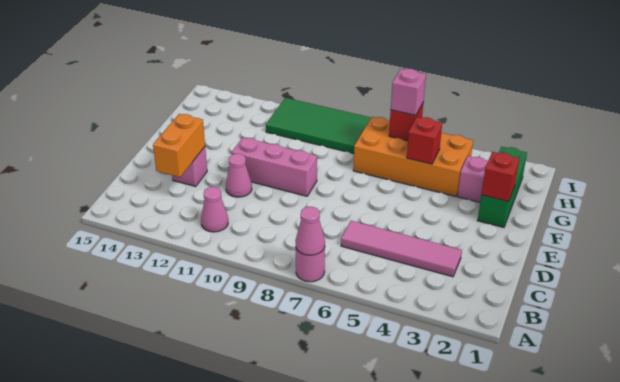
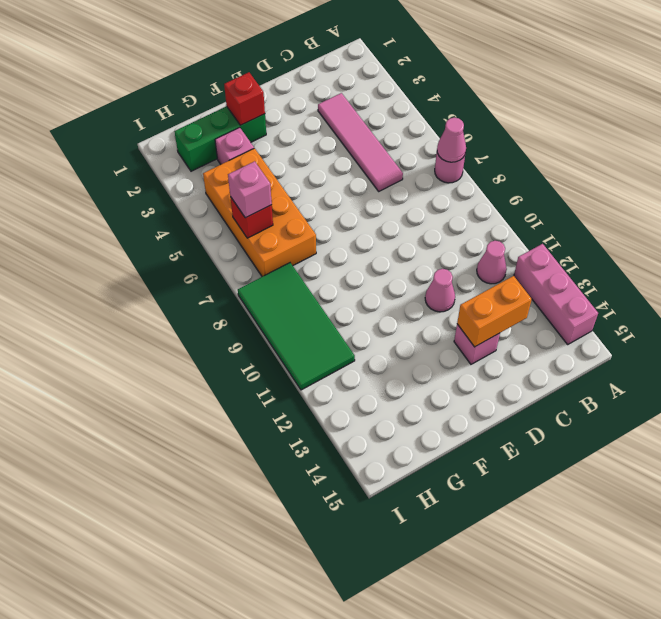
pink brick E9:E11 level 1 -> pink brick A12:A14 level 1
red brick G5 level 2 -> none

